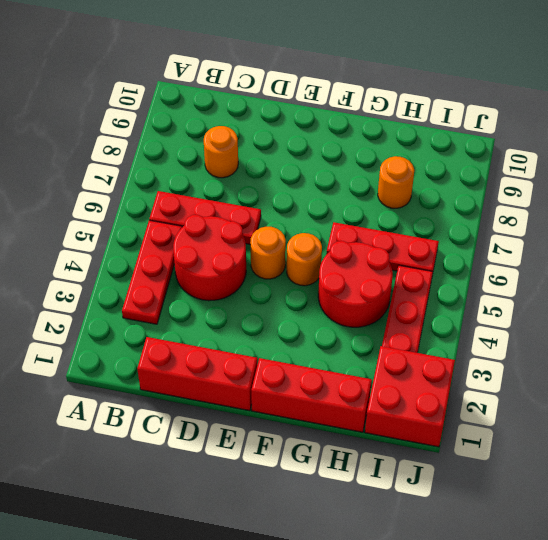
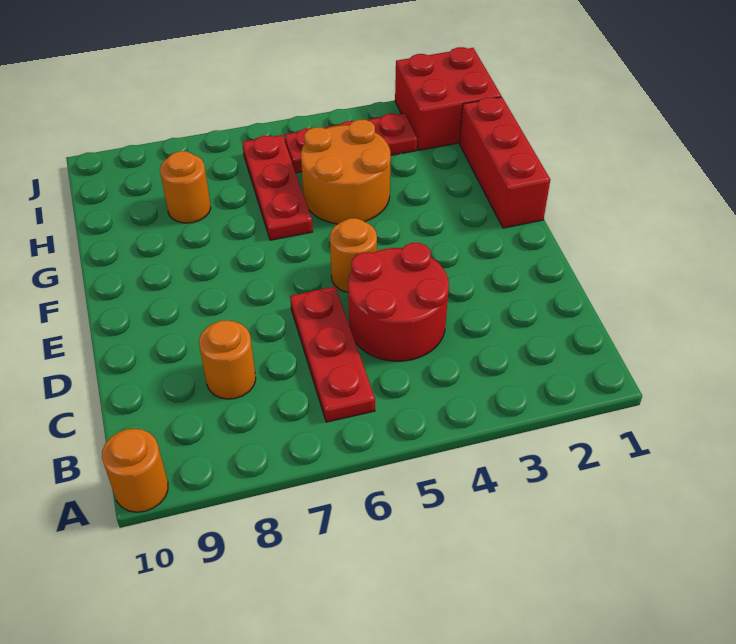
red plate B3:B5 level 1 -> none
red brick C1:E1 level 1 -> none
orange round brick F5 level 1 -> orange round brick A10 level 1
red round brick G4:H5 level 1 -> orange round brick G4:H5 level 1

